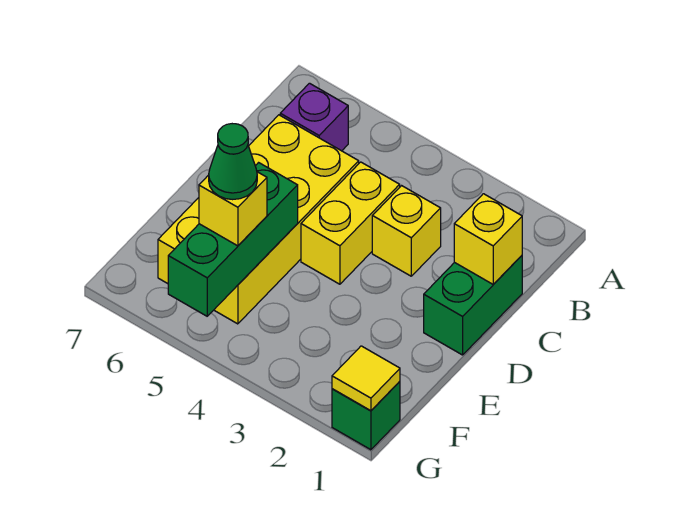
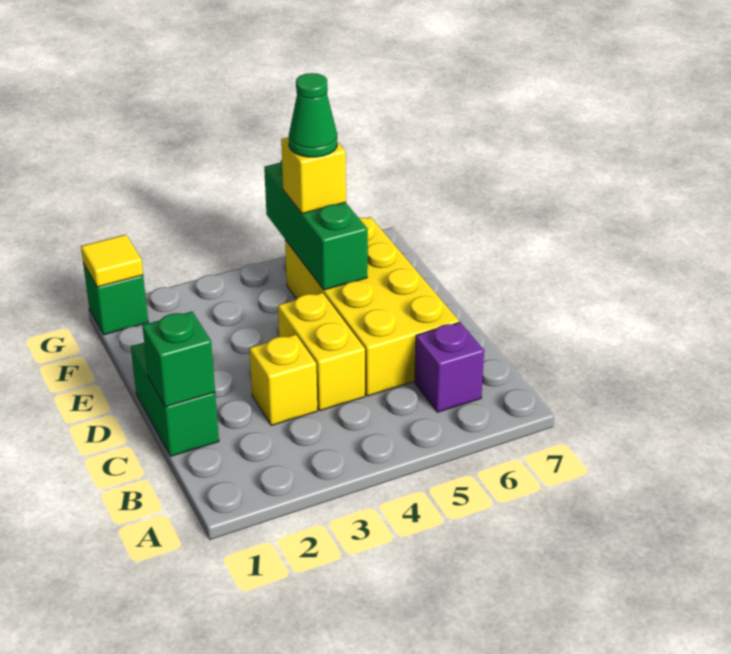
yellow brick C1 level 2 -> green brick C1 level 2

